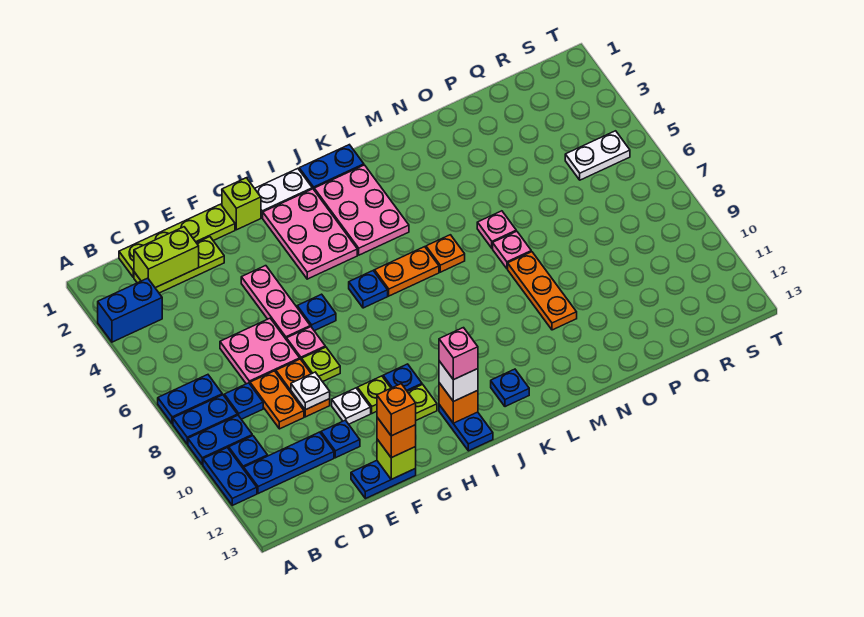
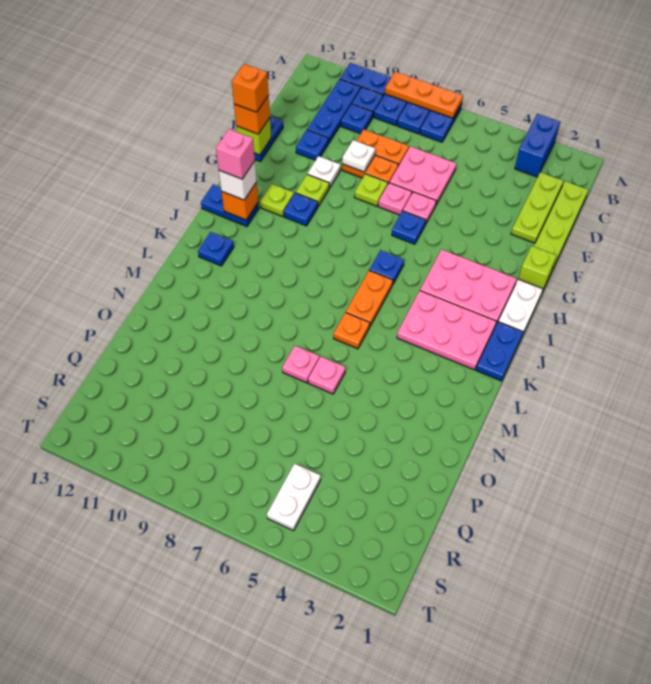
lime brick C2:D2 level 2 -> none
blue plate C8 level 1 -> blue plate C10 level 1
pink plate F4:F6 level 1 -> pink plate F6 level 1
orange plate N8:N10 level 1 -> orange plate A7:A9 level 2

